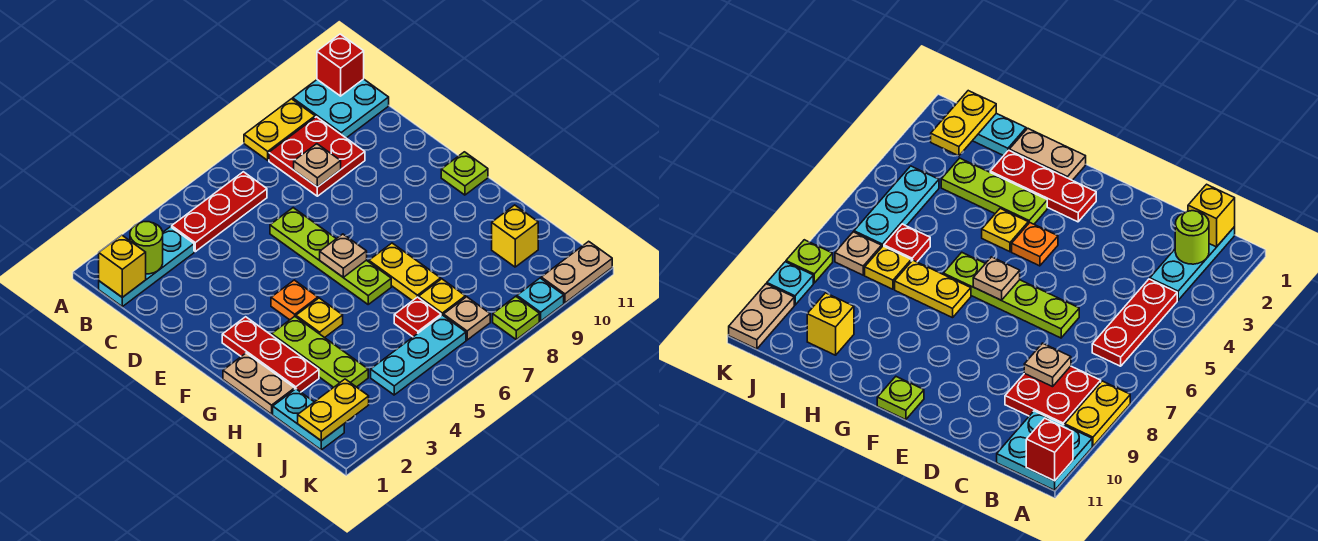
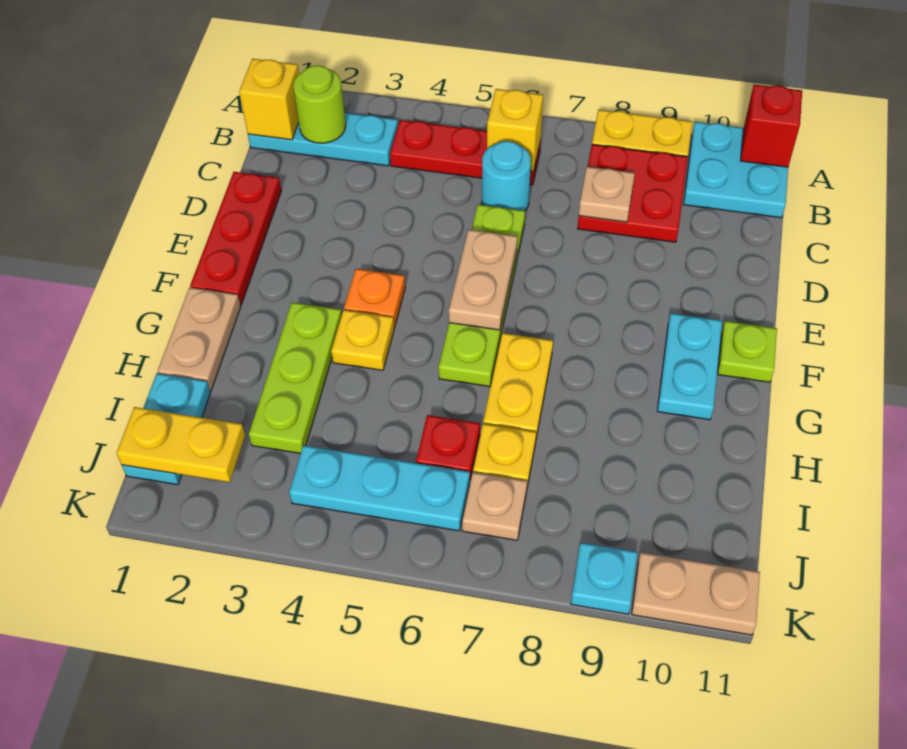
none -> cyan round brick C6 level 1
red plate F2:H2 level 1 -> red plate D1:F1 level 1
tan plate F6 level 2 -> tan plate E6:F6 level 2
none -> cyan plate F10:G10 level 1
yellow brick I10 level 1 -> yellow brick B6 level 2
lime plate K8 level 1 -> none

